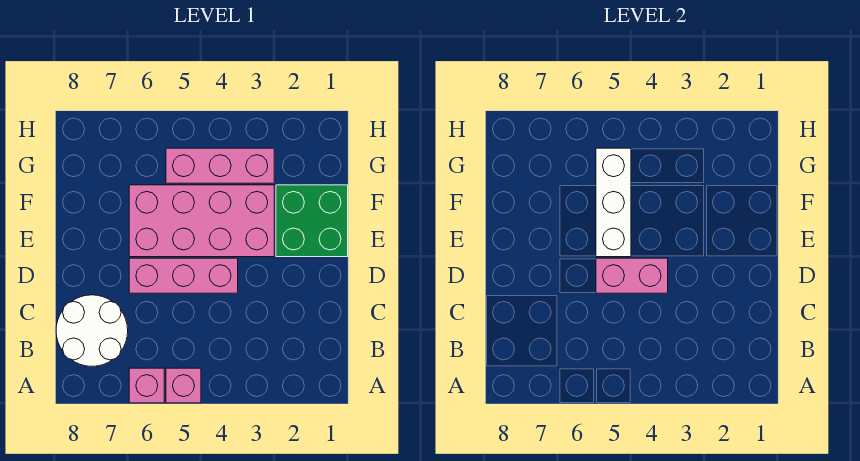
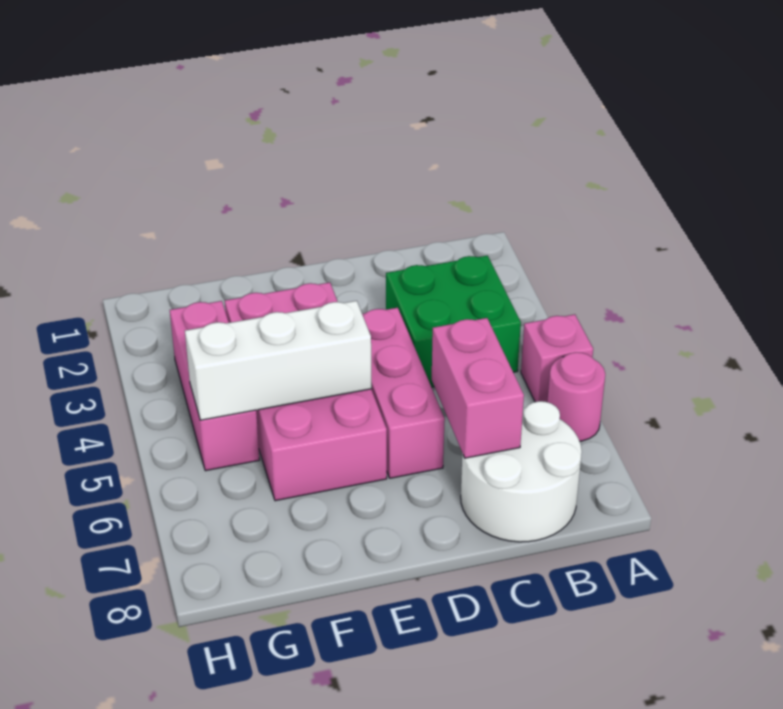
pink brick A6 level 1 -> pink round brick A6 level 1
pink brick D4:D5 level 2 -> pink brick C6:C7 level 2
green brick E1:F2 level 1 -> green brick B3:C4 level 1

